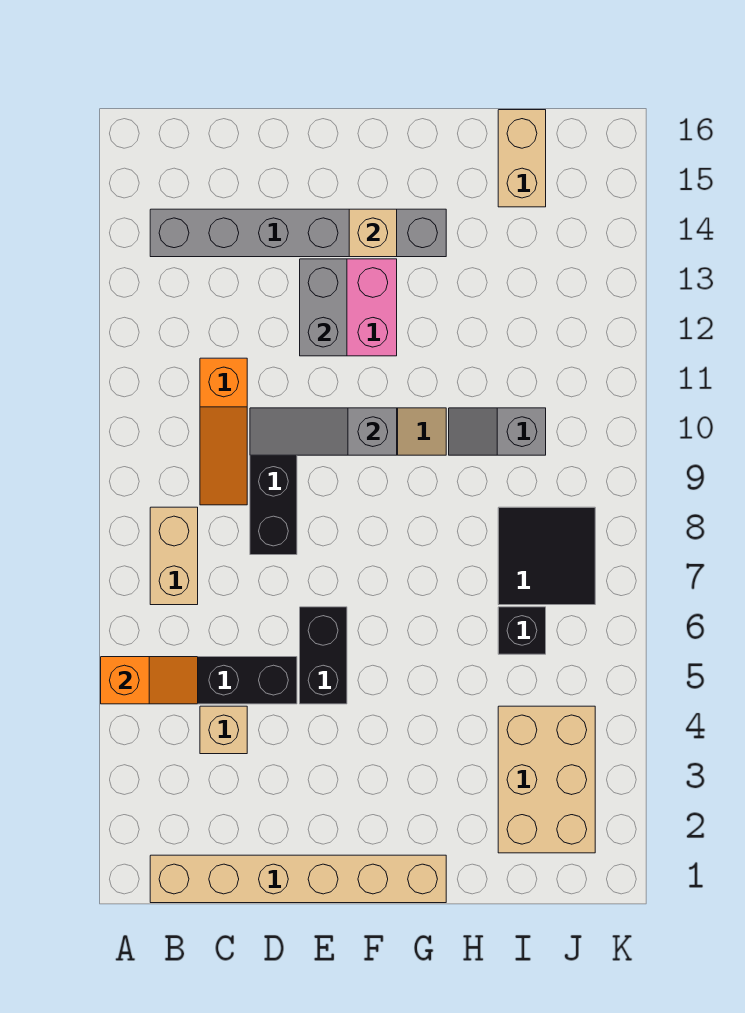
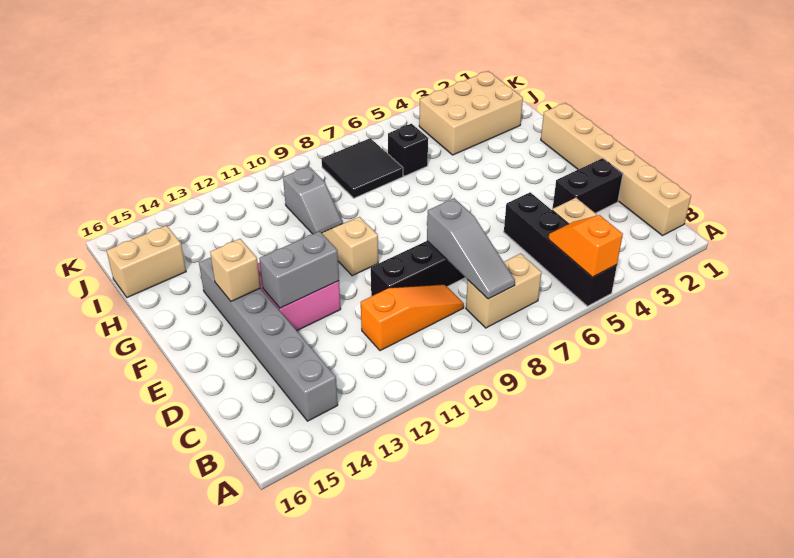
grey slope D10:F10 level 2 top F -> grey slope B8:D8 level 2 top D
black brick E5:E6 level 1 -> black brick D2:D3 level 1

